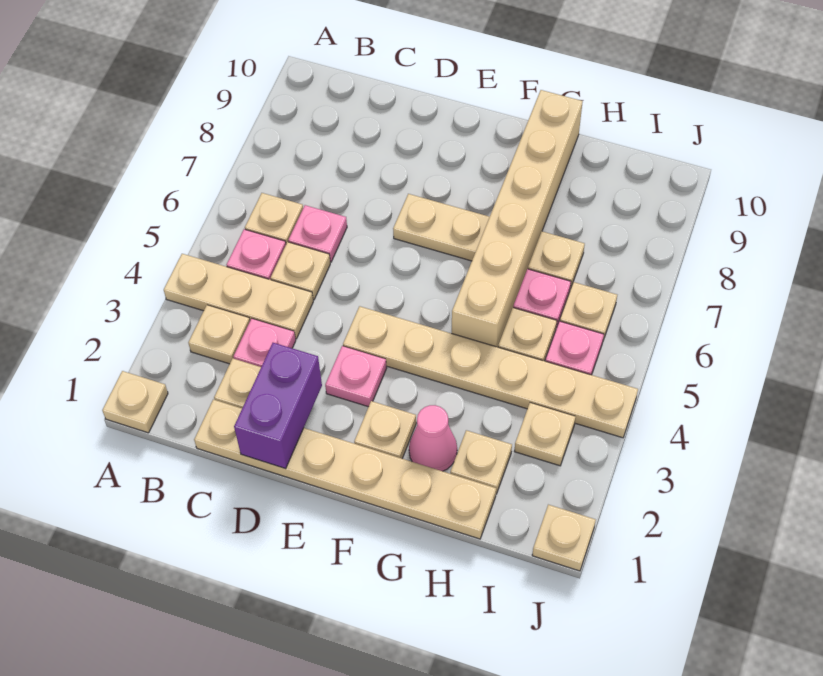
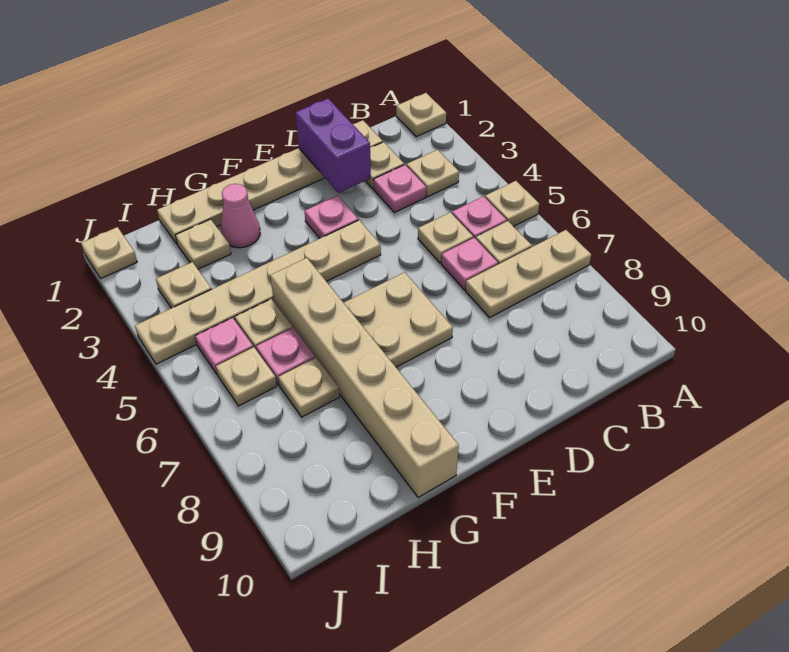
tan plate A4:C4 level 1 -> tan plate A7:C7 level 1
tan plate E7:F7 level 1 -> tan plate E6:F7 level 1
tan plate F2 level 1 -> tan plate A5 level 1

